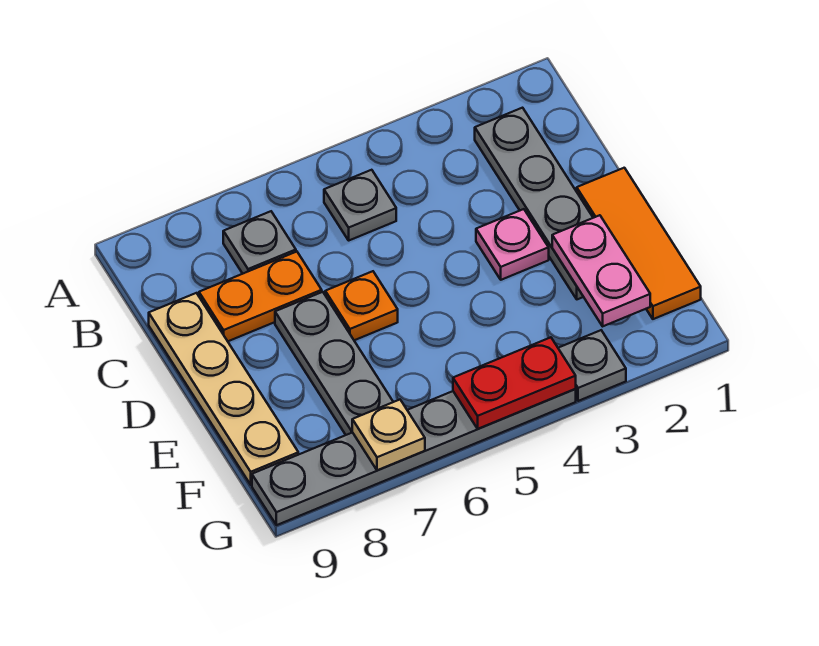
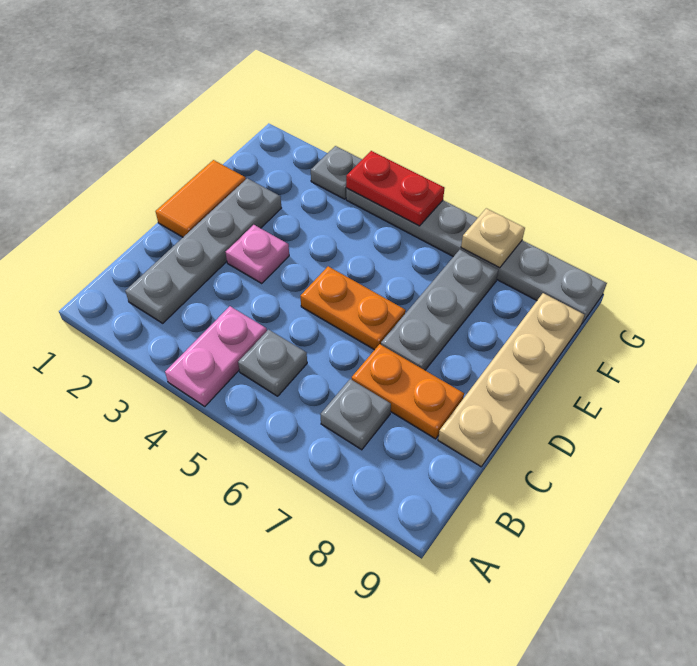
orange tile D1:F1 level 1 -> orange tile D1:E1 level 1
orange plate D6 level 1 -> orange plate D5:D6 level 1
pink plate E2:F2 level 2 -> pink plate A4:B4 level 1

